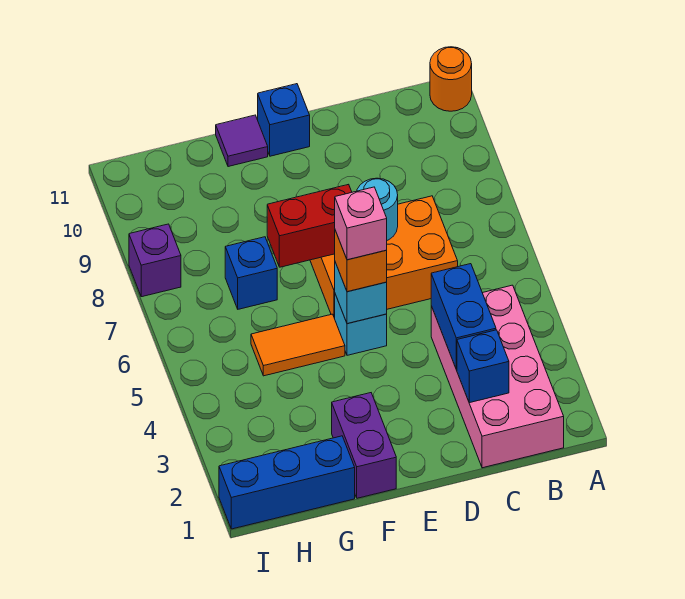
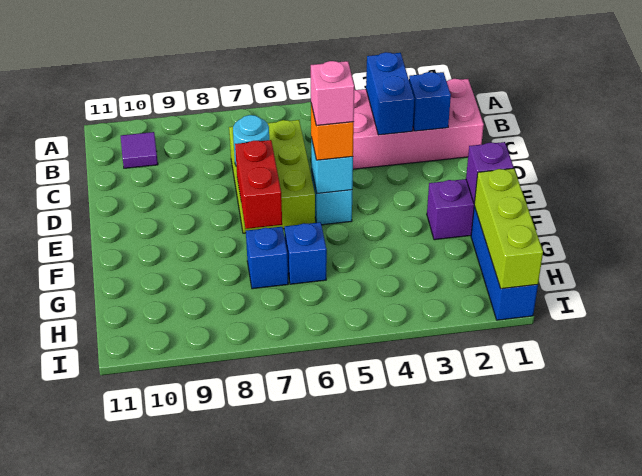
orange round brick A11 level 1 -> none
blue brick C3:C4 level 2 -> blue brick B3:C3 level 2
orange brick C6:E7 level 1 -> lime brick C6:E7 level 1
blue brick E11 level 1 -> blue brick G6 level 1
orange tile F5:G5 level 1 -> none
purple tile F11 level 1 -> purple tile B10 level 1
none -> lime brick G1:I1 level 2
purple brick I8 level 1 -> purple brick F1 level 2

